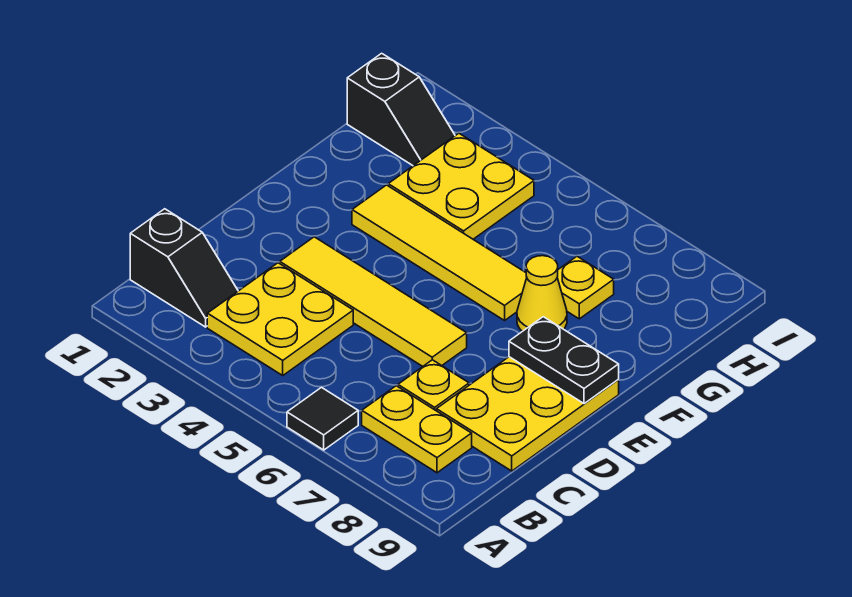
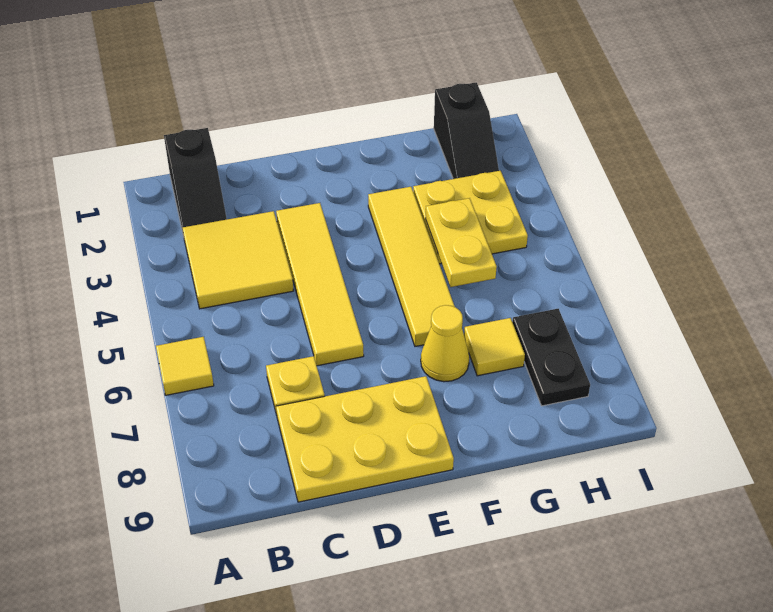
black tile A6 level 1 -> yellow tile A6 level 1
yellow plate B3:C4 level 1 -> yellow tile B3:C4 level 1
yellow plate B7:B8 level 1 -> yellow plate G4:G5 level 2
black plate E8:E9 level 2 -> black plate H7:H8 level 1
yellow plate G7 level 1 -> yellow tile G7 level 1

